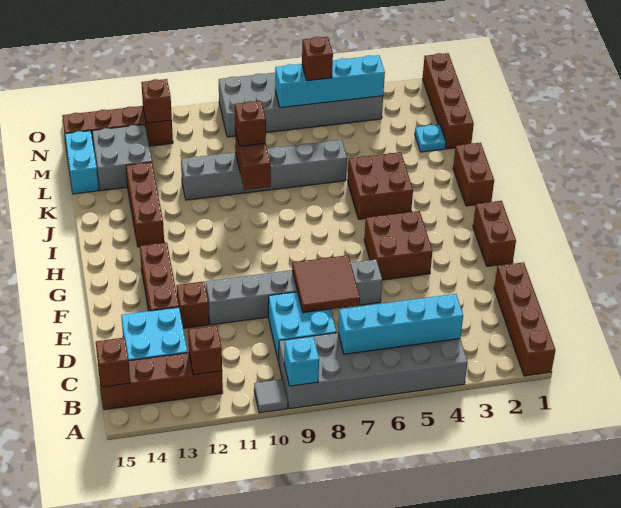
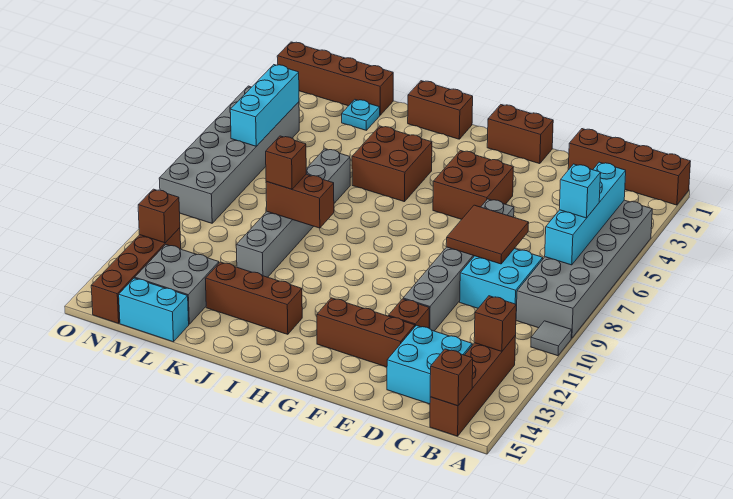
cyan brick A9 level 2 -> cyan brick B6 level 3
cyan brick N4:N7 level 2 -> cyan brick N4:N6 level 2
brown brick N6 level 3 -> none

